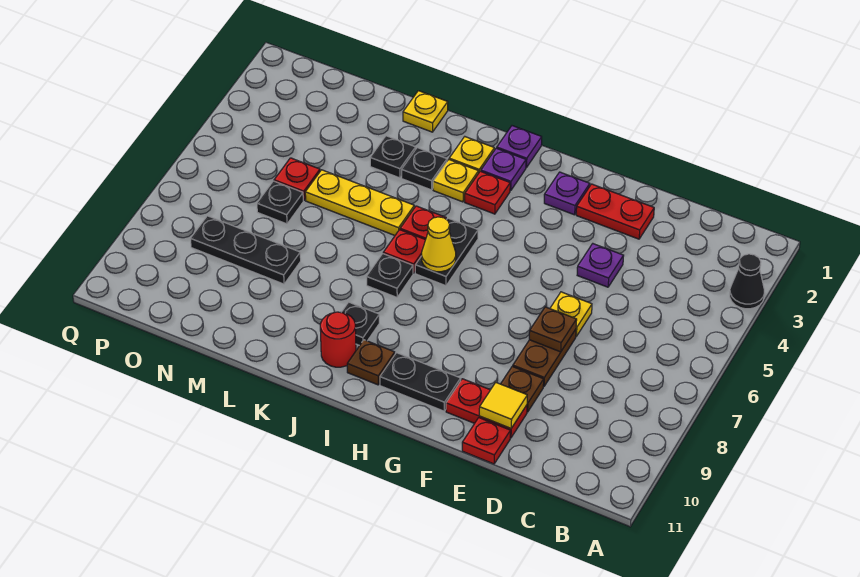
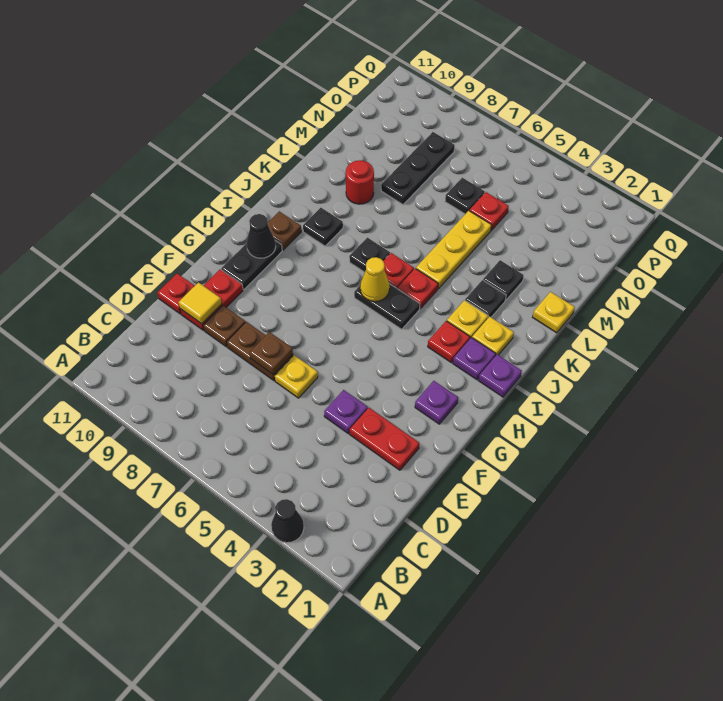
red plate E2:F2 level 1 -> red plate E2:E3 level 1
none -> black cone H10 level 2
red round brick J10 level 1 -> red round brick L9 level 1

